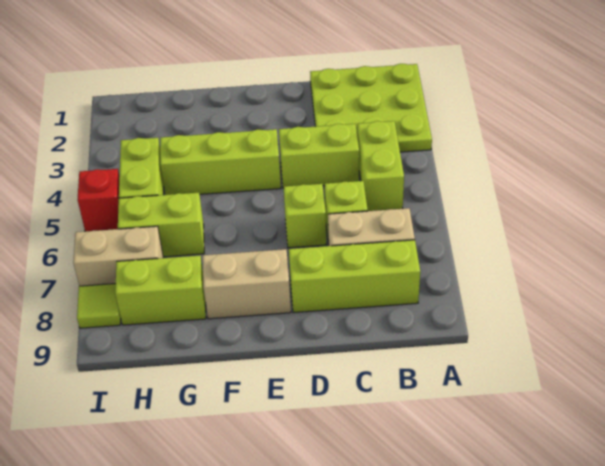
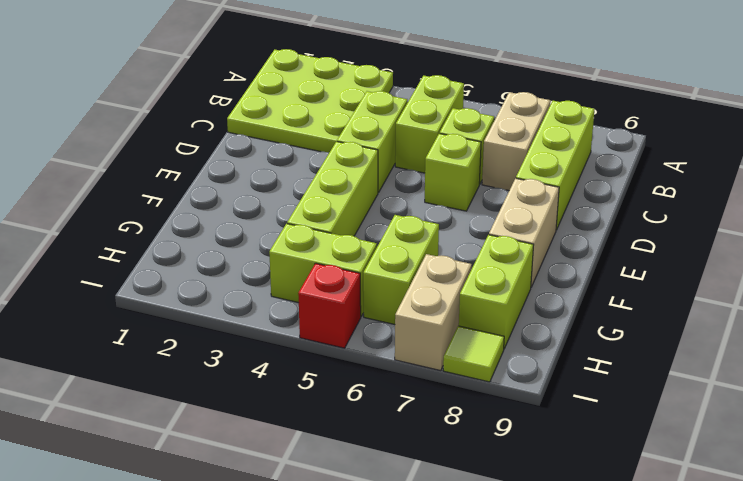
lime brick B4:B5 level 1 -> lime brick B5:C5 level 1

